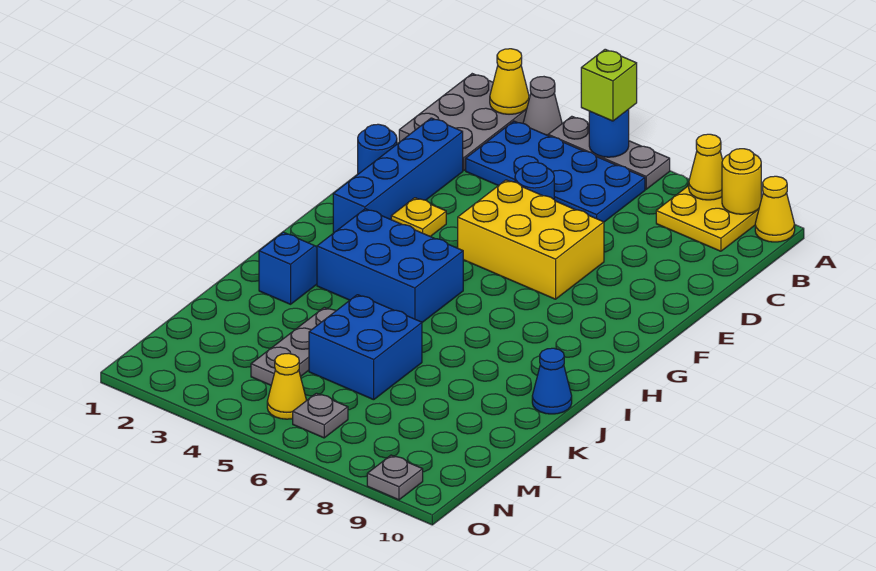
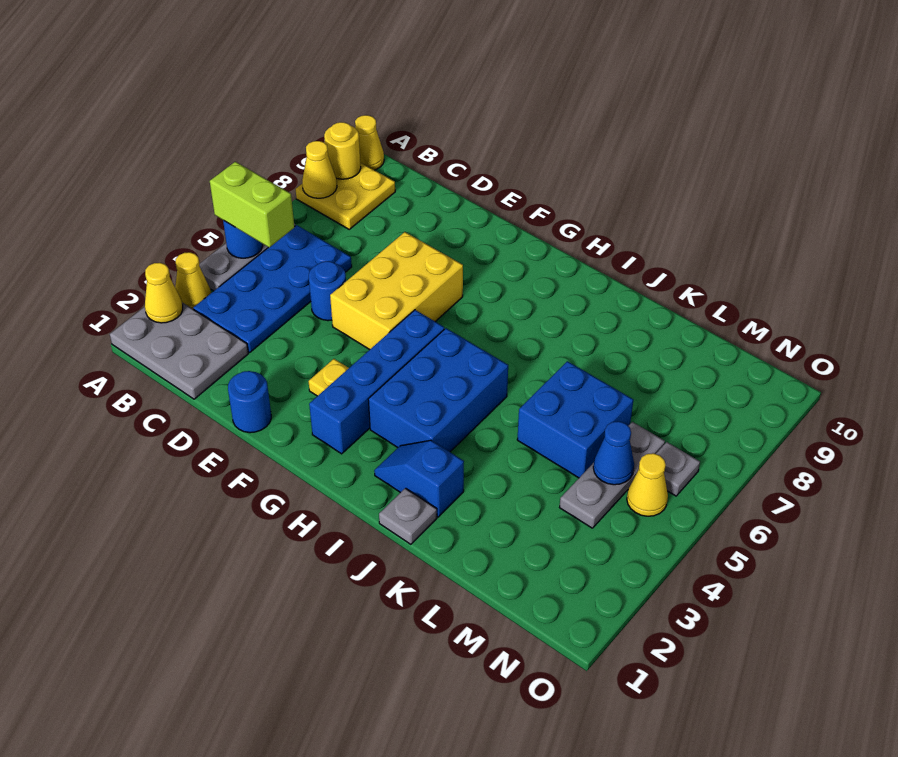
grey cone A3 level 1 -> yellow cone A3 level 1
lime brick A5 level 3 -> lime brick A5:B5 level 3
blue brick D2:G2 level 1 -> blue brick G2:G5 level 1
blue cone J10 level 1 -> blue cone M5 level 2
grey plate K4:M4 level 1 -> grey plate M4:M6 level 1
grey plate O9 level 1 -> grey plate J1 level 1

